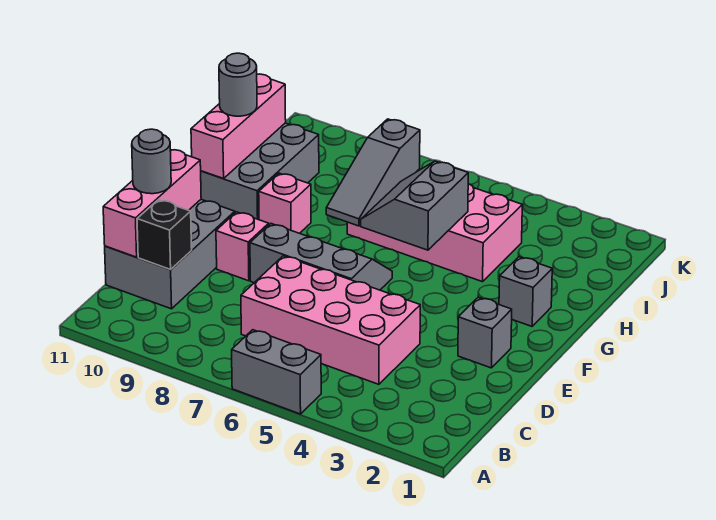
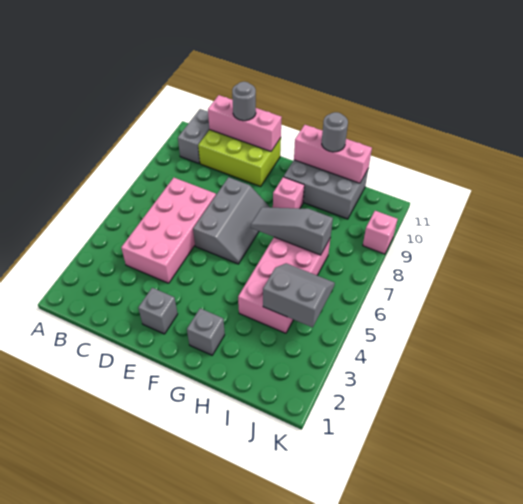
grey brick A5:A6 level 1 -> grey brick B10:B11 level 1
grey brick C10:E11 level 1 -> lime brick C10:E11 level 1
black brick C10 level 2 -> none
pink brick E9 level 1 -> pink brick K9 level 1
grey slope G5:H6 level 2 top 5 -> grey slope I4:J5 level 2 top 4

